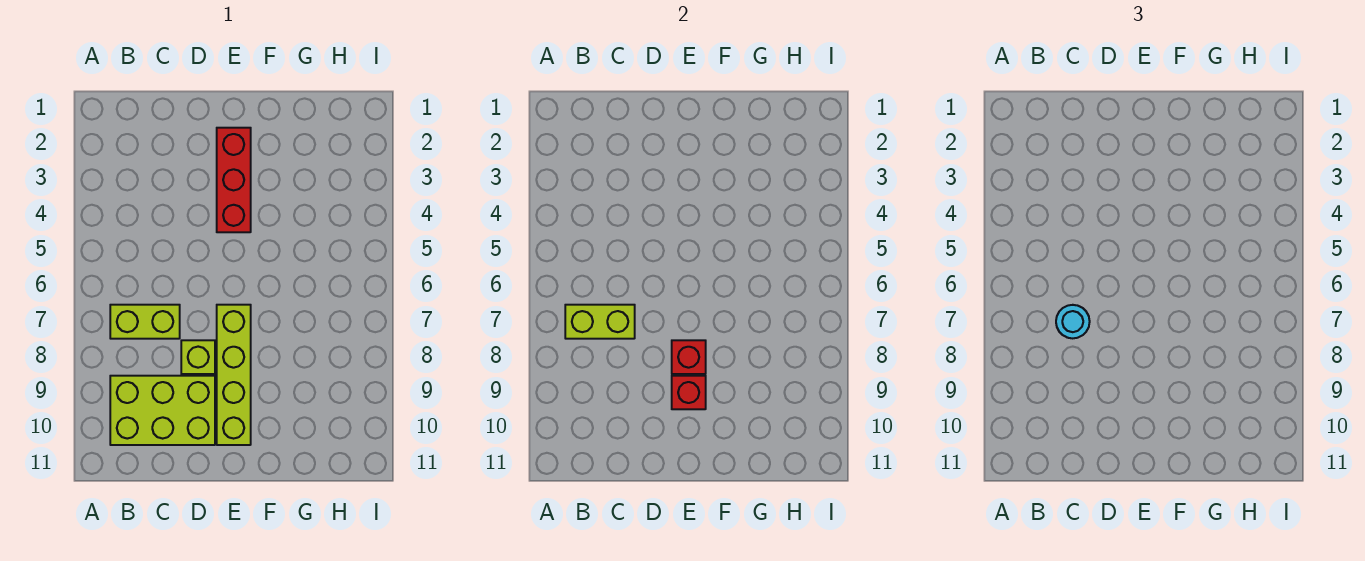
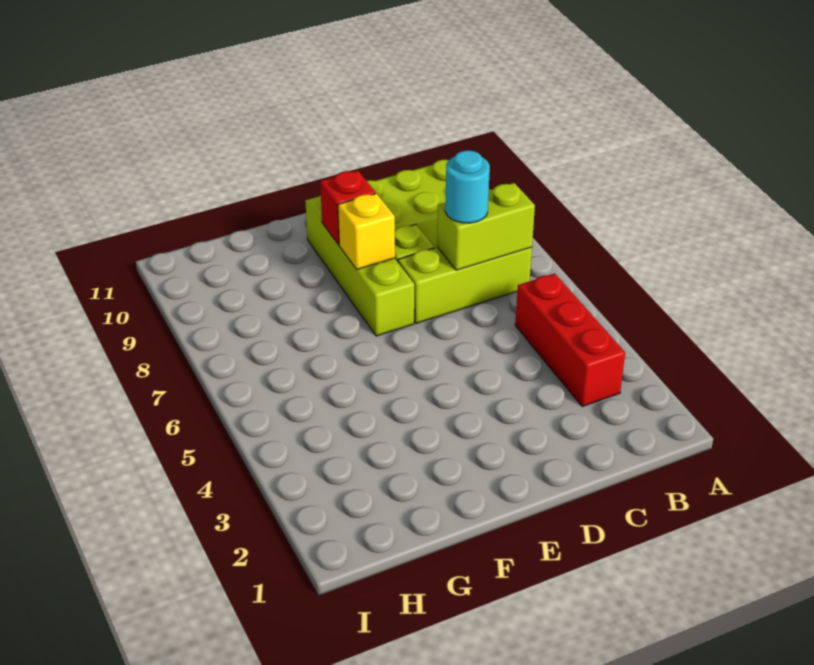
lime brick B7:C7 level 1 -> lime brick B7:D7 level 1
red brick E2:E4 level 1 -> red brick B3:B5 level 1
red brick E8 level 2 -> yellow brick E8 level 2

